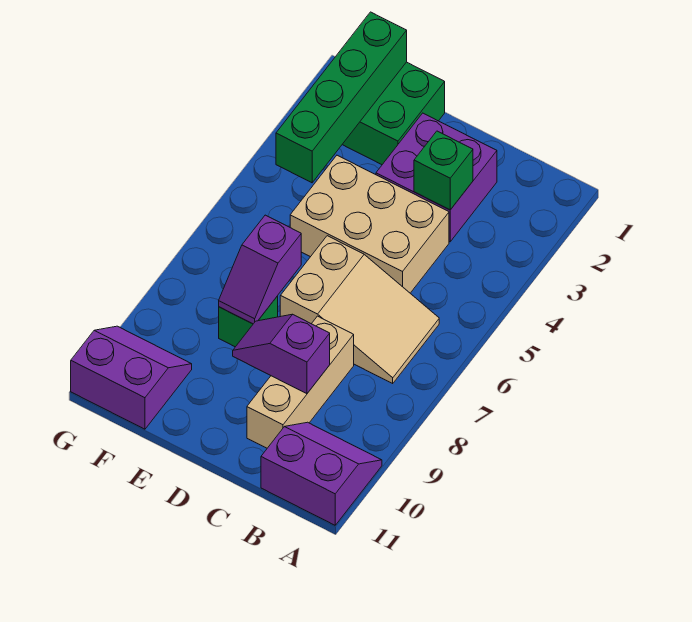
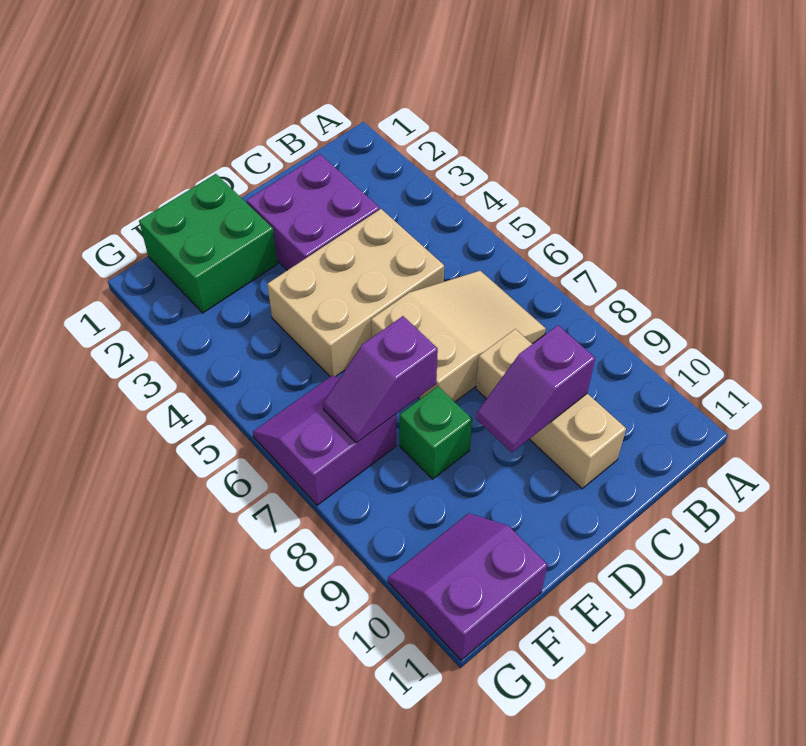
purple slope A10:B11 level 1 top 11 -> purple slope F6:G7 level 1 top 7
green brick C3 level 2 -> none
purple slope E7:E8 level 2 top 7 -> purple slope E7:F7 level 2 top E
green brick F1:F4 level 2 -> none

